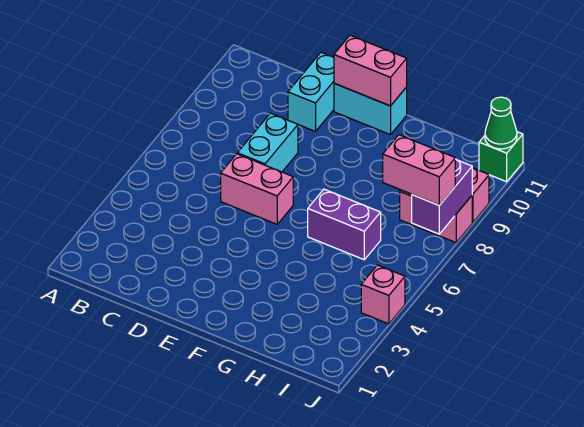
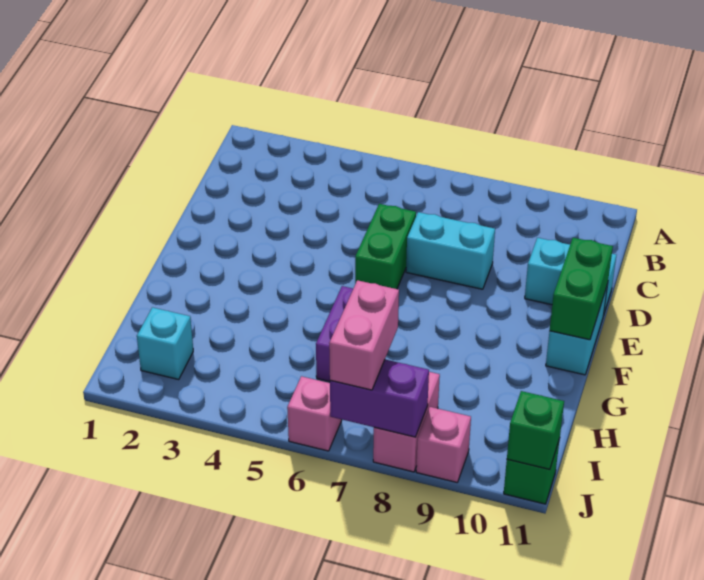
pink brick D6:E6 level 1 -> green brick D6:E6 level 1
pink brick E11:F11 level 2 -> green brick E11:F11 level 2
none -> cyan brick I2 level 1
pink brick J4 level 1 -> pink brick J6 level 1
green cone J11 level 2 -> green brick J11 level 2

